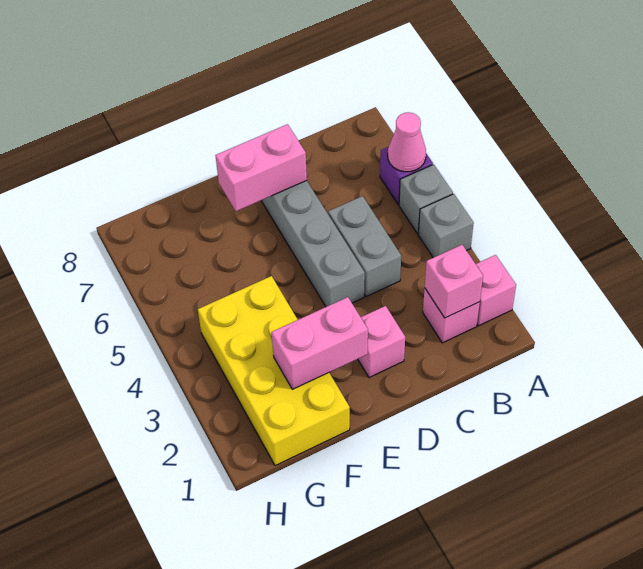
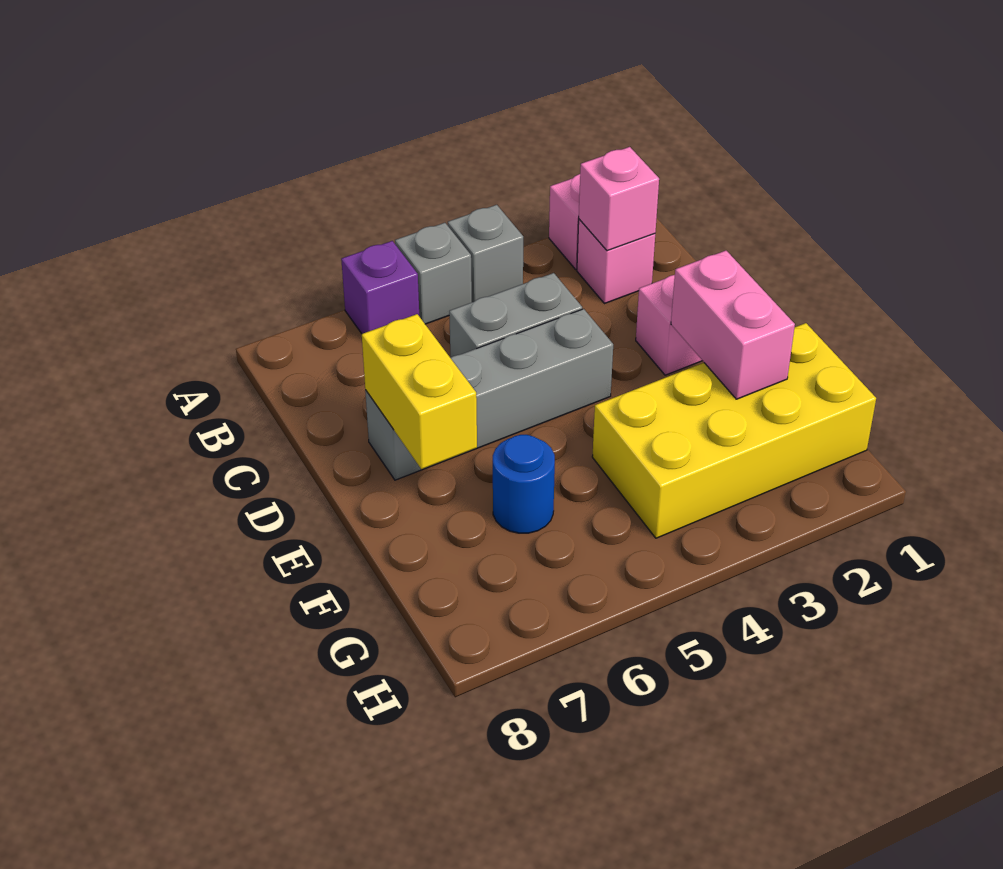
pink cone A6 level 2 -> none
pink brick D7:E7 level 2 -> yellow brick D7:E7 level 2
none -> blue round brick F6 level 1

